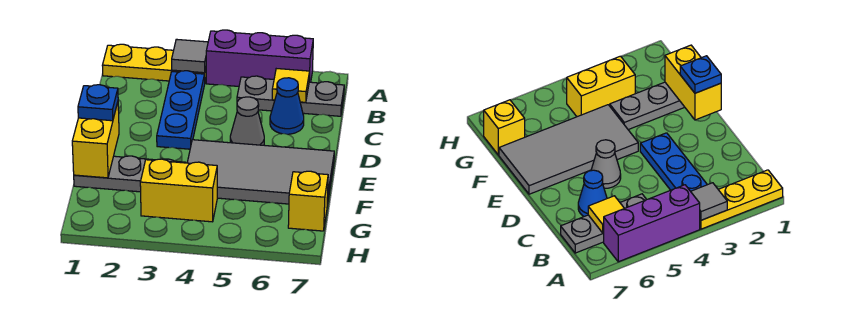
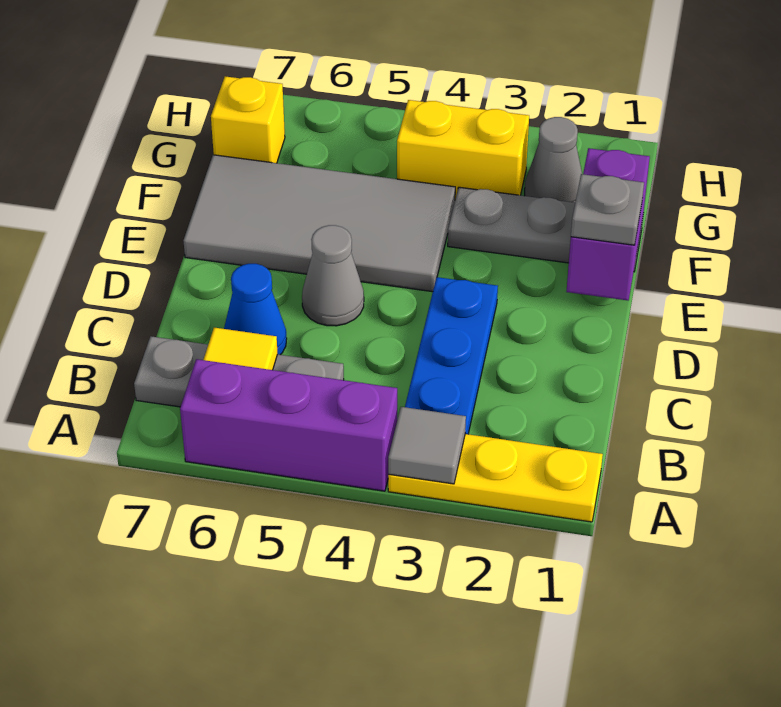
yellow brick E1:F1 level 2 -> purple brick E1:F1 level 2
blue plate E1 level 3 -> grey plate E1 level 3
none -> grey cone G2 level 1

